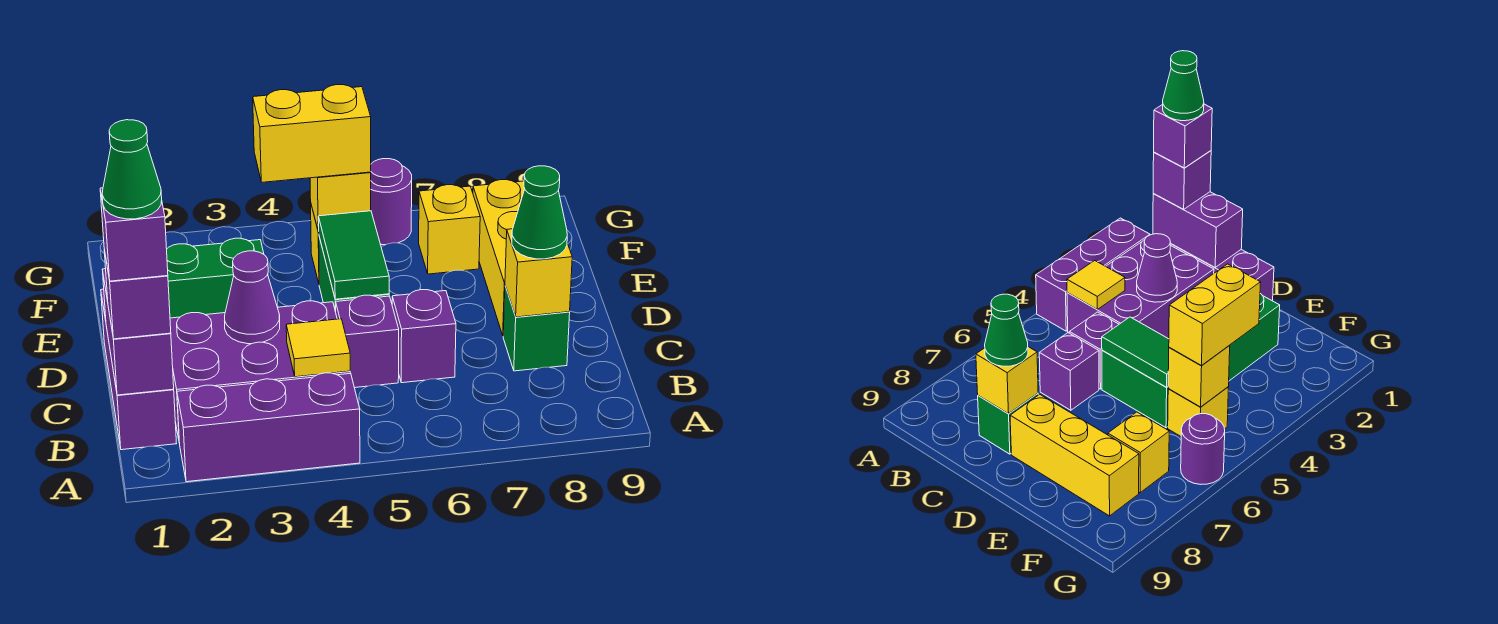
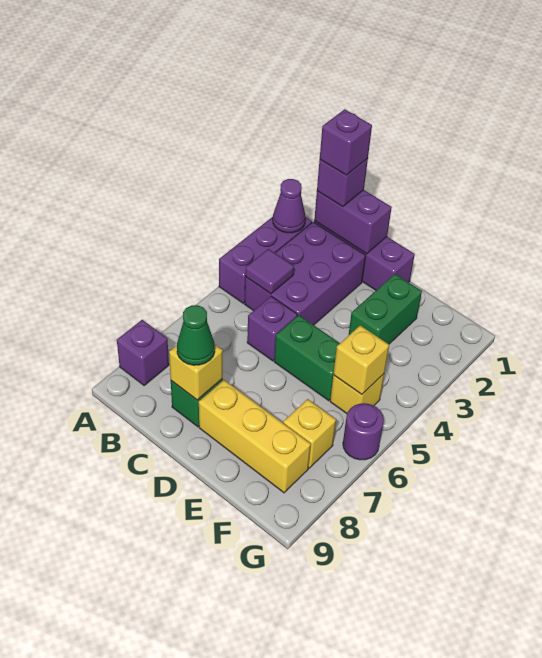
green cone B1 level 5 -> none
yellow tile B4 level 2 -> purple tile B4 level 2
purple cone C3 level 2 -> purple cone A2 level 2
purple brick C6 level 1 -> purple brick A8 level 1
green tile D5:E5 level 2 -> none
yellow brick F4:F5 level 3 -> none

